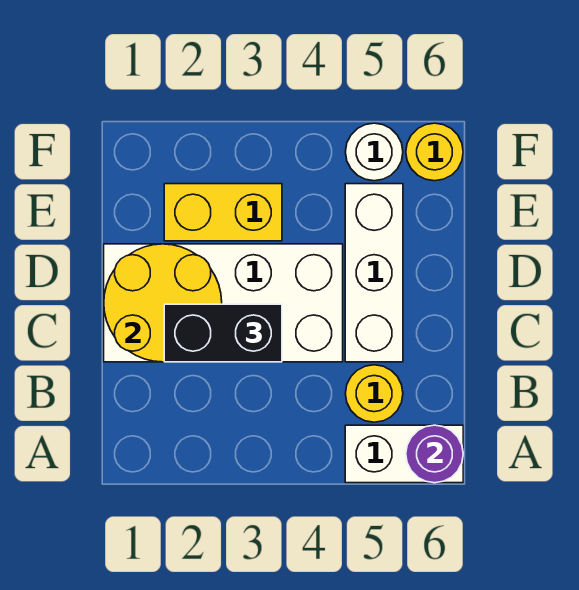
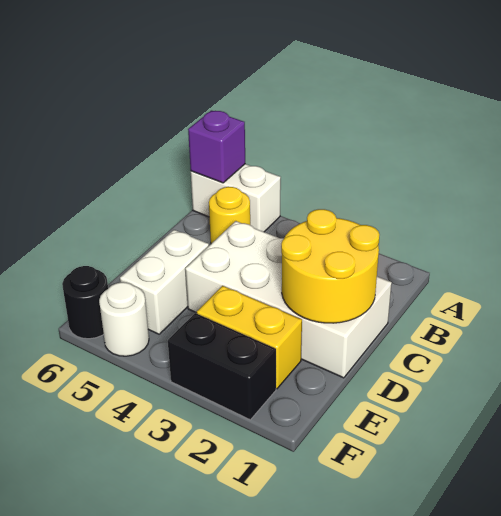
purple round brick A6 level 2 -> purple brick A6 level 2
black brick C2:C3 level 3 -> black brick F2:F3 level 1
white brick C5:E5 level 1 -> white brick D5:E5 level 1
yellow round brick F6 level 1 -> black round brick F6 level 1

